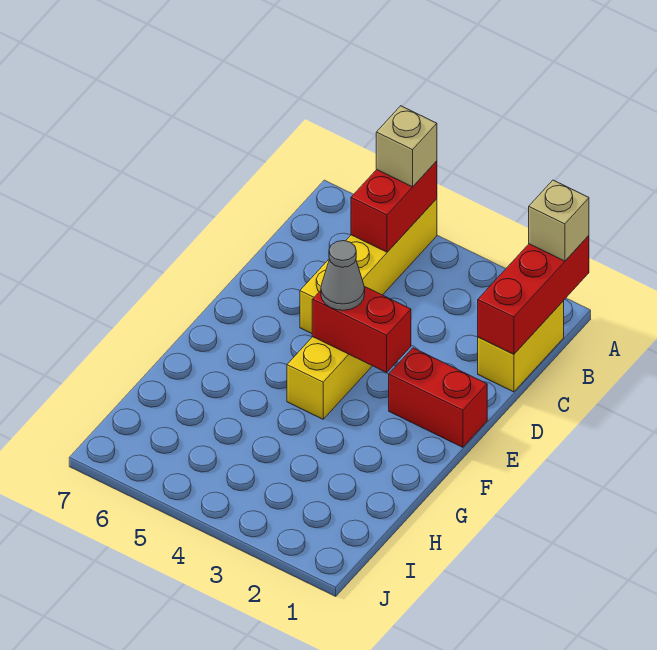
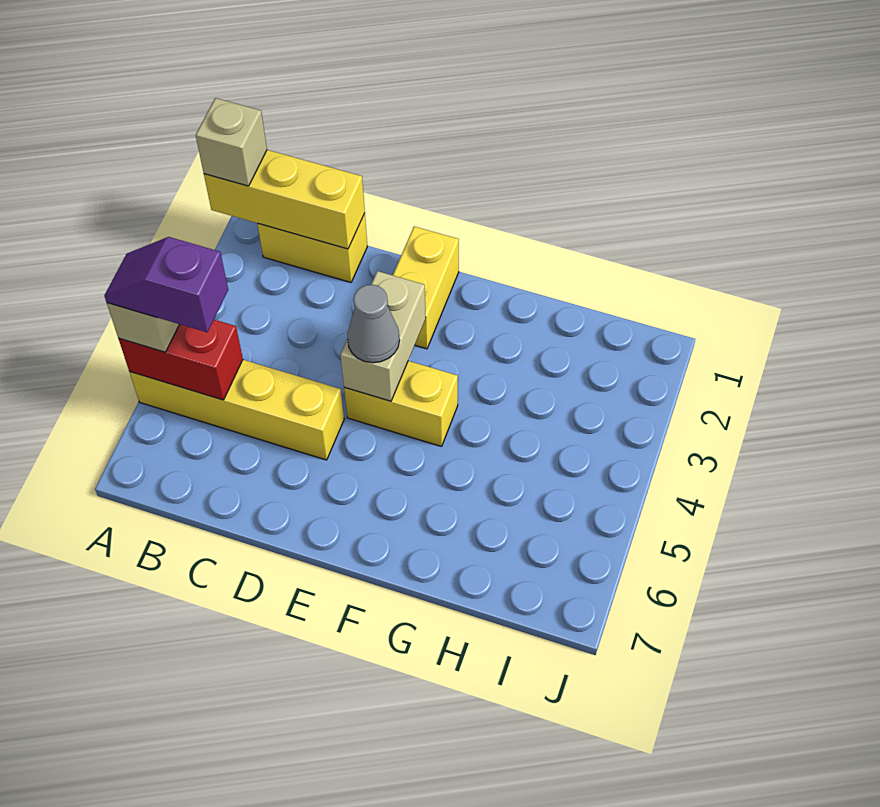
red brick A1:C1 level 2 -> yellow brick A1:C1 level 2
none -> purple slope A5:B5 level 4 top B
red brick E1:E2 level 1 -> yellow brick E1:E2 level 1
red brick E3:E4 level 2 -> tan brick E3:E4 level 2

